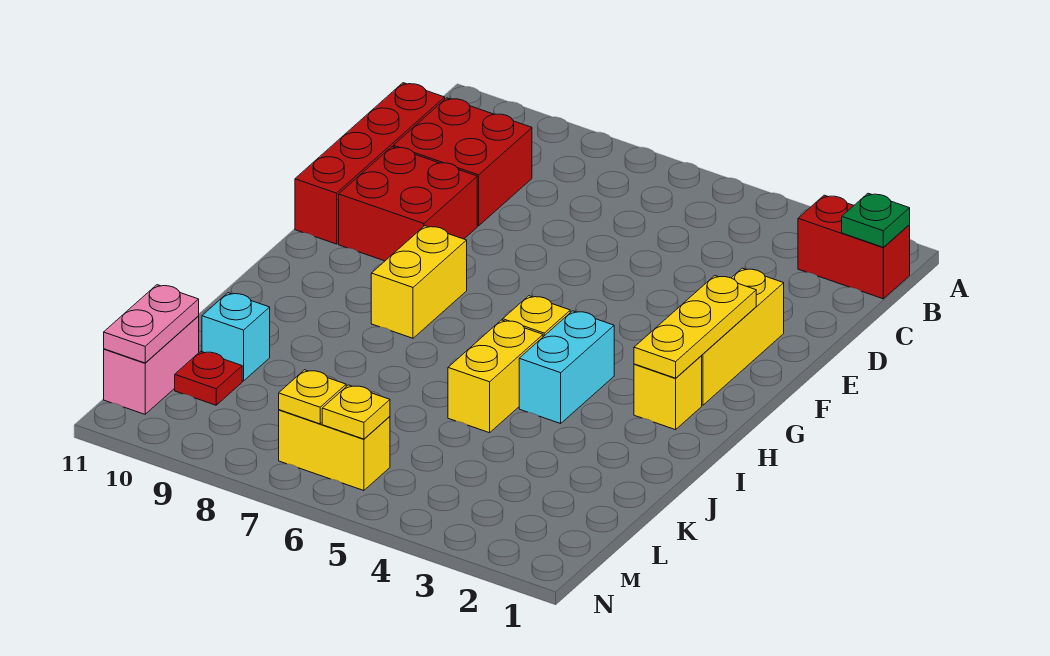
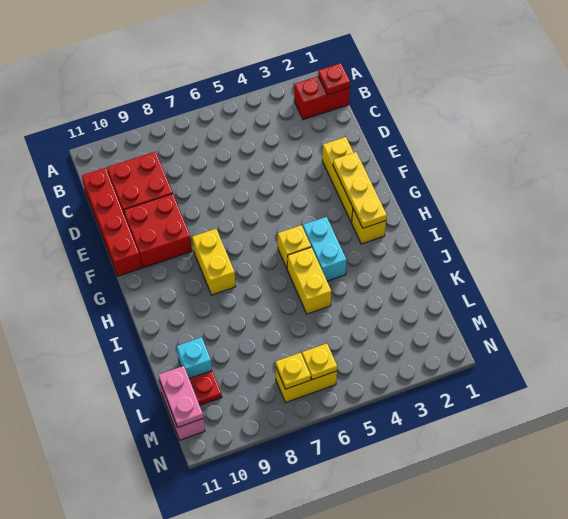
green plate B1 level 2 -> red plate B1 level 2

